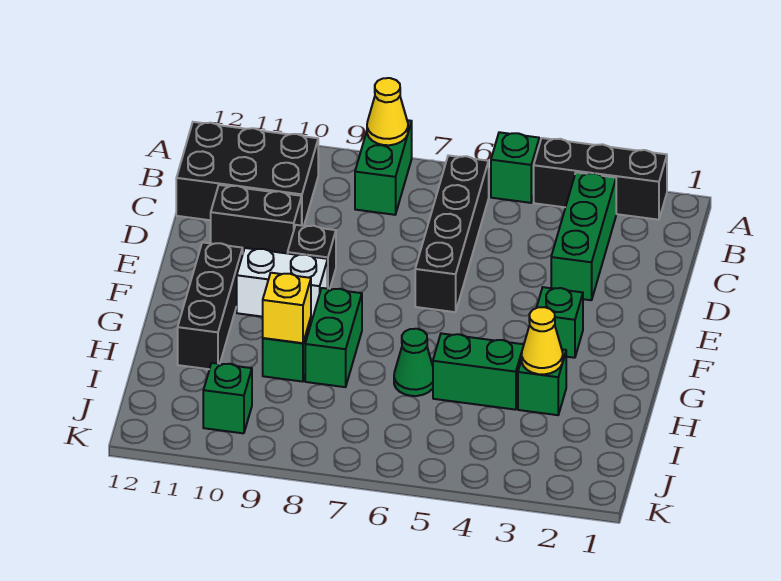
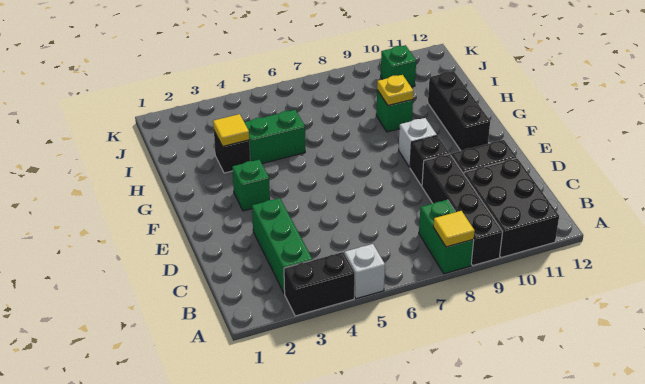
black brick A2:A4 level 1 -> black brick A3:A4 level 1
green brick A5 level 1 -> white brick A5 level 1
yellow cone A8 level 2 -> yellow tile A8 level 2
black brick B6:E6 level 1 -> black brick A9:D9 level 1
black brick B10:C12 level 1 -> black brick A10:C11 level 1
white brick F9:F10 level 1 -> white brick F9 level 1
green brick G8:H8 level 1 -> none
green brick H3 level 1 -> black brick H3 level 1
yellow cone H3 level 2 -> yellow tile H3 level 2
green cone H6 level 1 -> none
yellow brick H9 level 2 -> yellow plate H9 level 2

